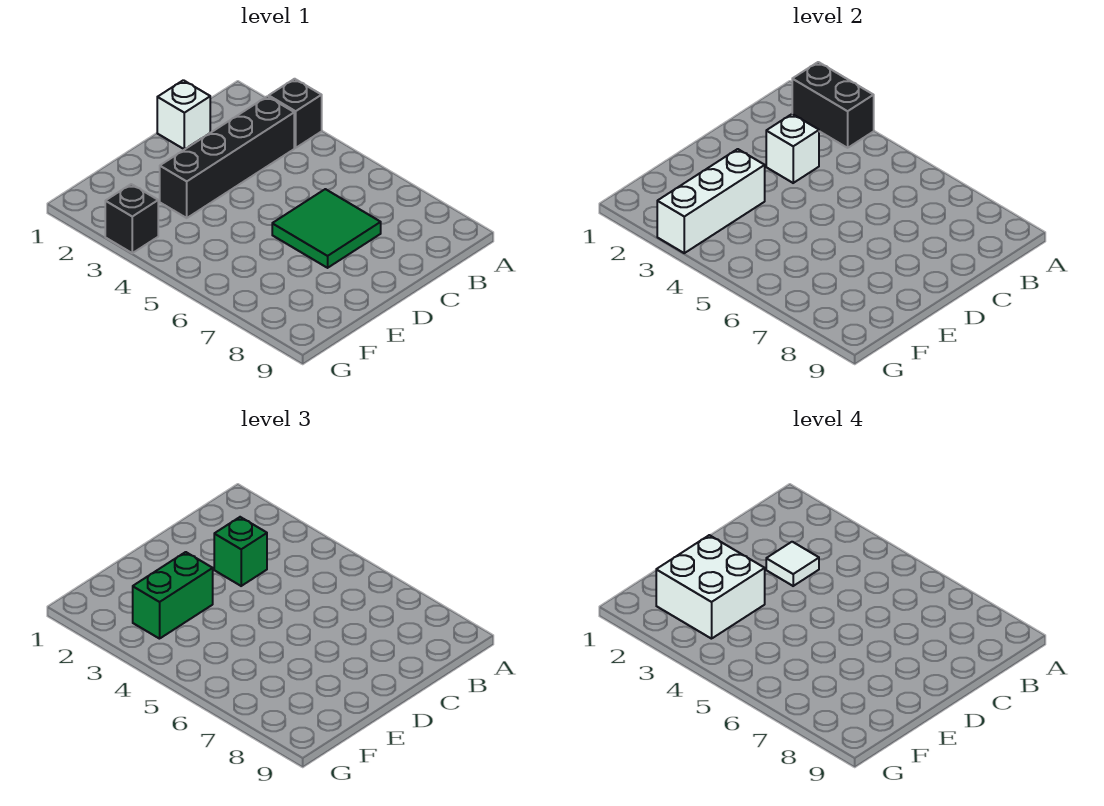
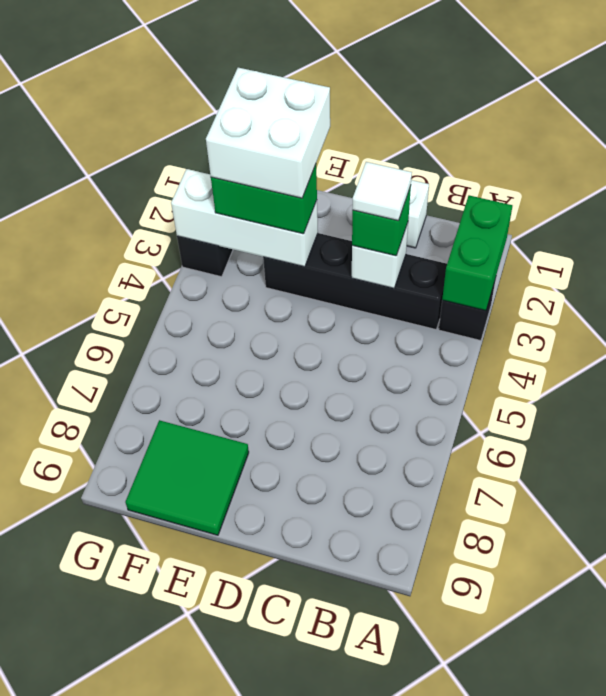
black brick A2:A3 level 2 -> green brick A2:A3 level 2
green tile C6:D7 level 1 -> green tile E8:F9 level 1

